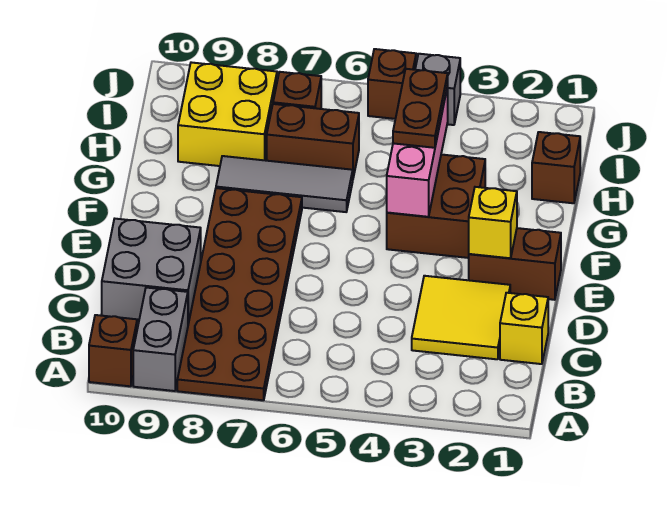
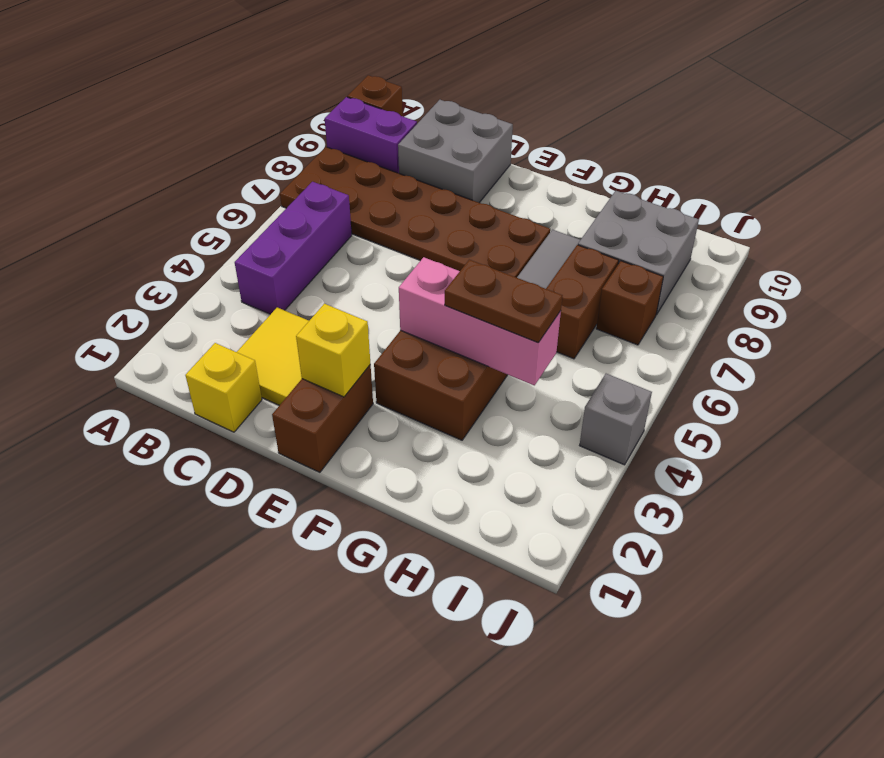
grey brick A9:B9 level 1 -> purple brick A9:B9 level 1
none -> purple brick B4:B6 level 1
brown brick H1 level 1 -> none
yellow brick H8:I9 level 1 -> grey brick H8:I9 level 1
brown brick J5 level 1 -> none

